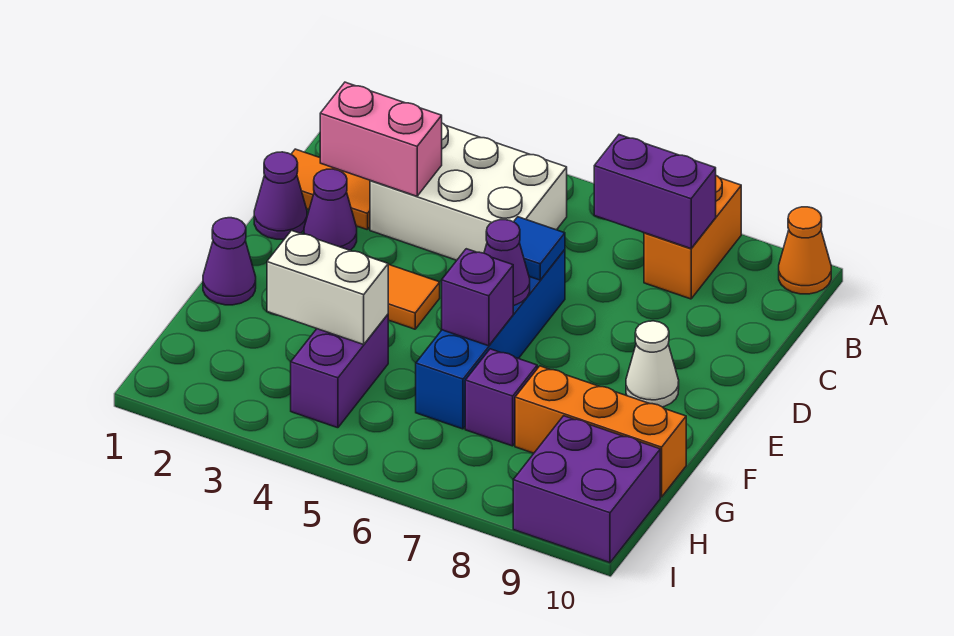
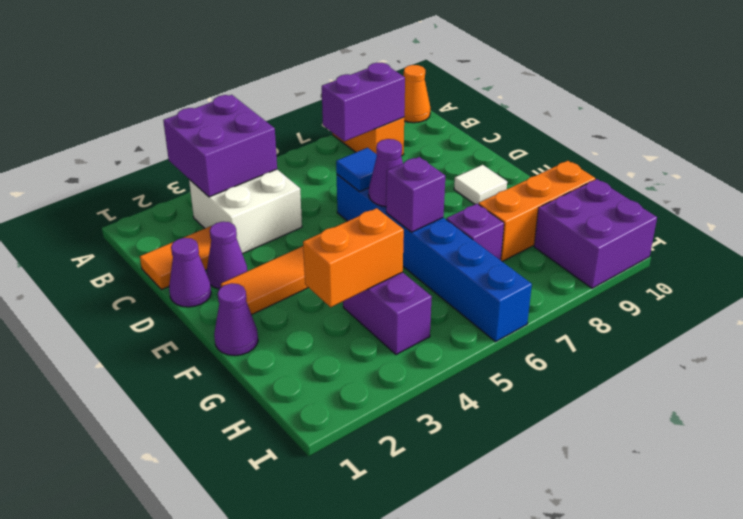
none -> purple brick A3:B4 level 2
white brick B3:C5 level 1 -> white brick B3:C4 level 1
pink brick C2:C3 level 2 -> none
blue brick D6:G6 level 1 -> blue brick D6:I6 level 1
white cone E9 level 1 -> white tile E9 level 1
white brick G3:G4 level 2 -> orange brick G3:G4 level 2

